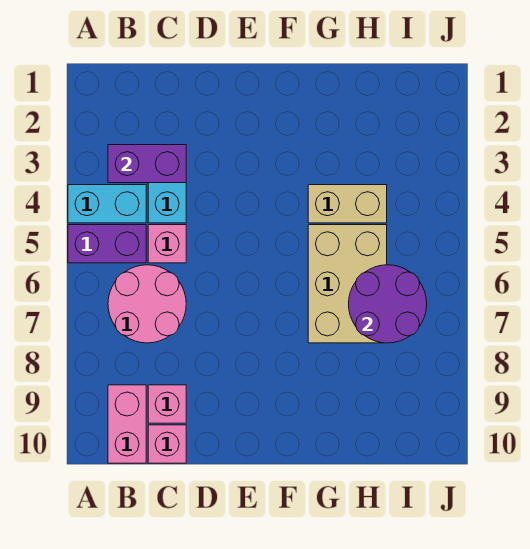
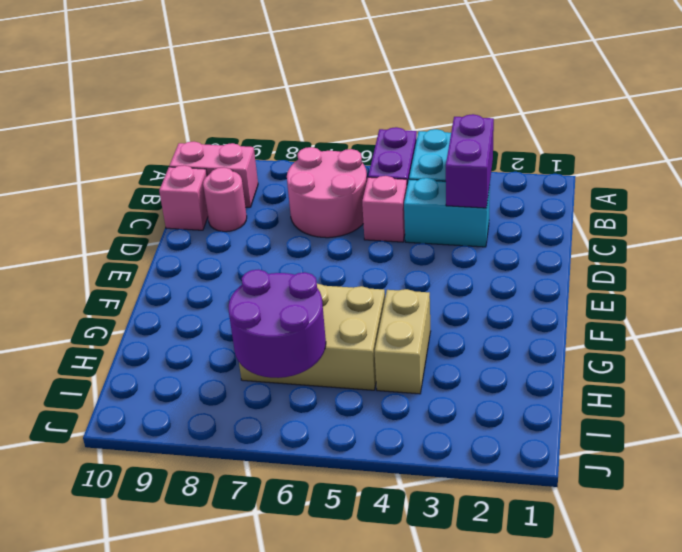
pink brick C9 level 1 -> pink round brick C9 level 1

